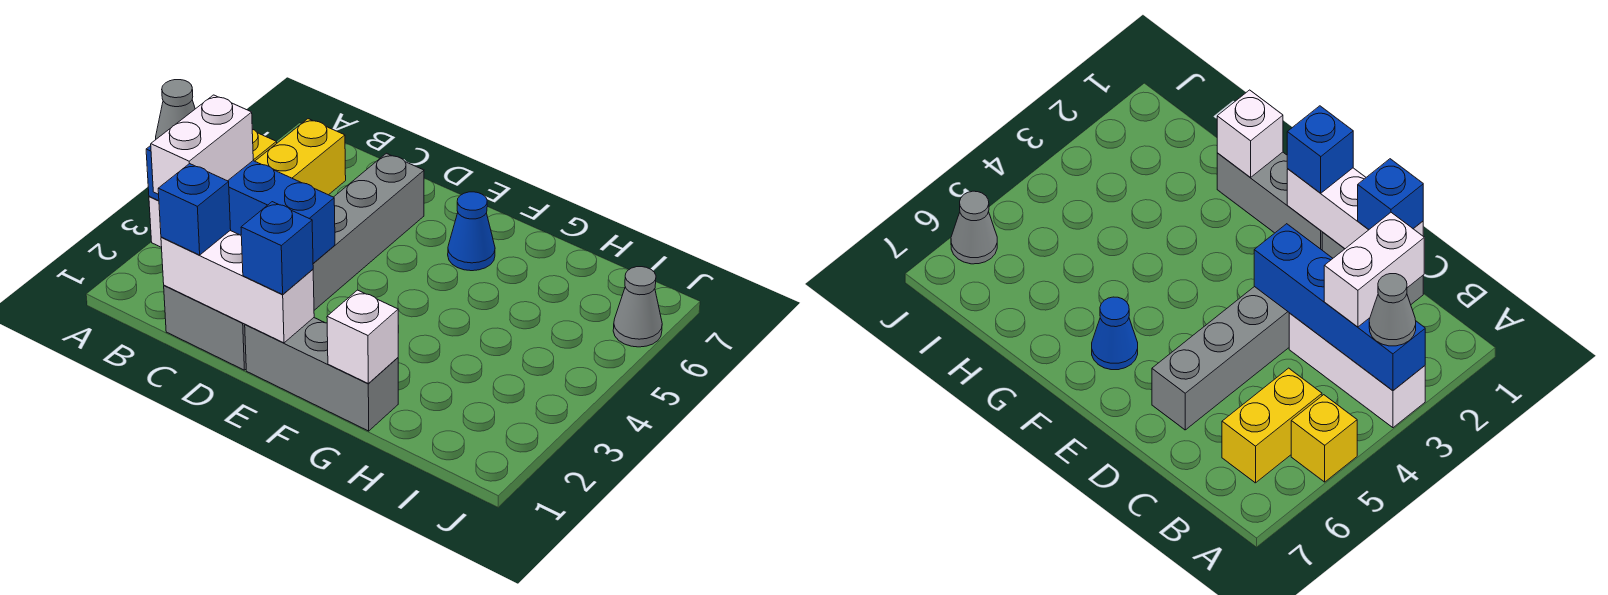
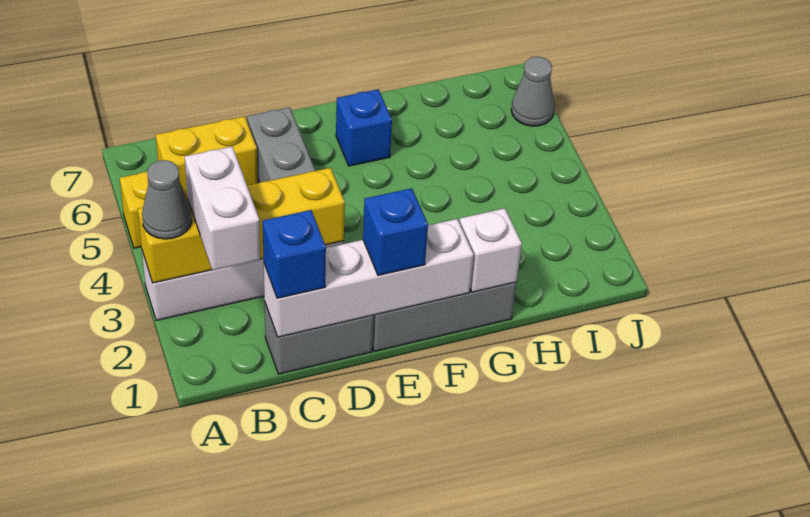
blue brick A3:D3 level 2 -> yellow brick A3:D3 level 2
yellow brick B5:B6 level 1 -> yellow brick B6:C6 level 1
white brick C1:E1 level 2 -> white brick C1:F1 level 2
blue cone F6 level 1 -> blue brick F6 level 1

